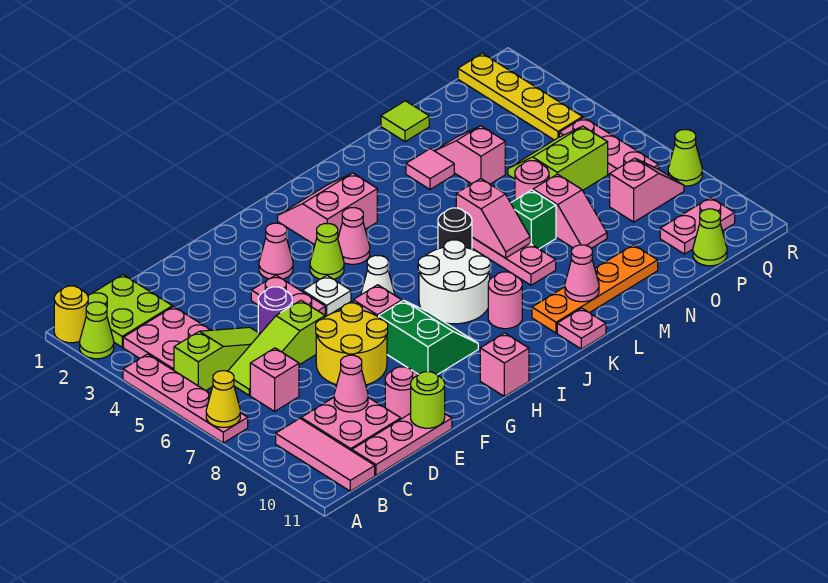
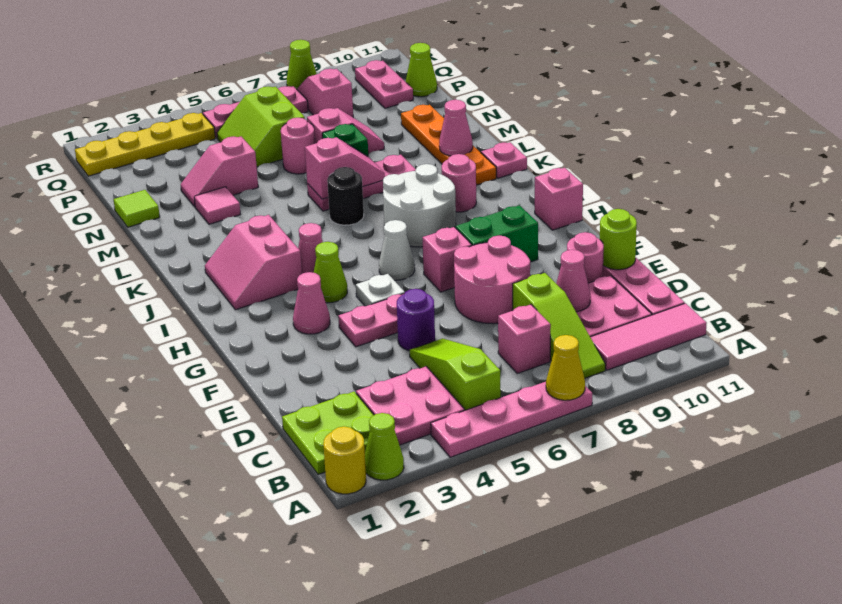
lime slope C6:E6 level 1 top E -> lime slope B8:D8 level 1 top D
yellow round brick E7:F8 level 1 -> pink round brick E7:F8 level 1

